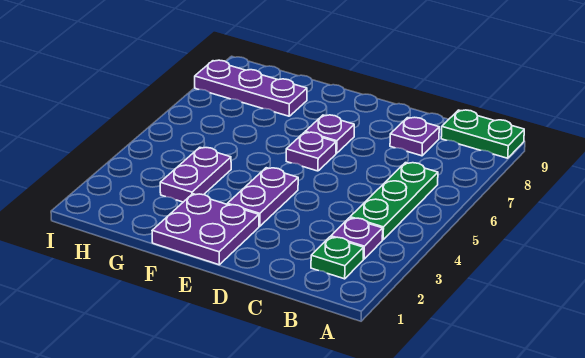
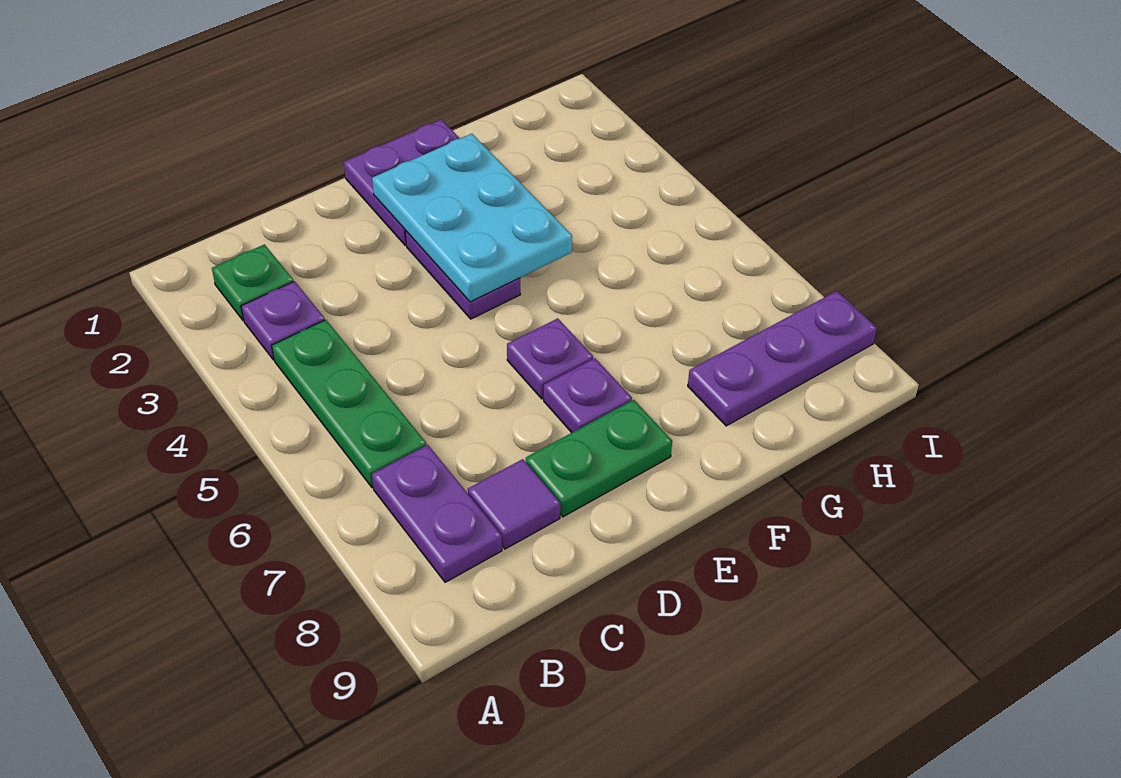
green plate A9:B9 level 1 -> green plate D8:E8 level 1
purple plate C8 level 1 -> purple tile C8 level 1
none -> cyan plate E2:F4 level 2
purple plate G3:G4 level 1 -> purple plate B7:B8 level 1

